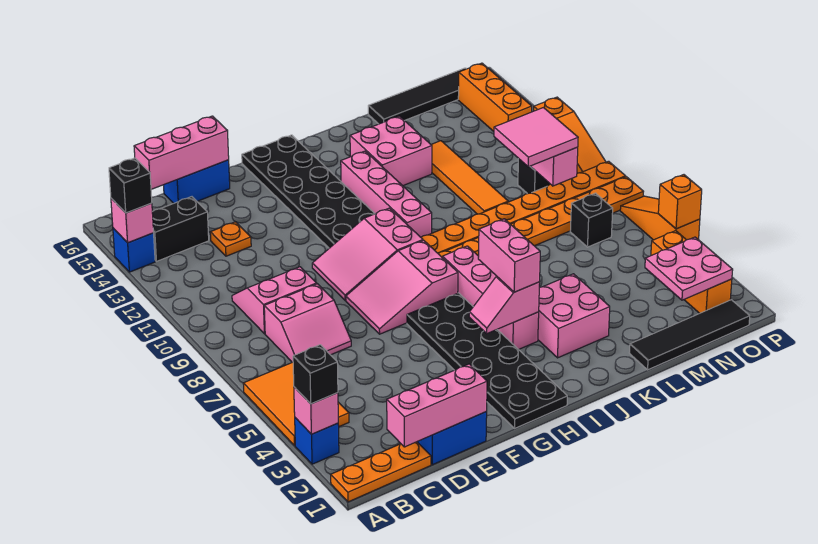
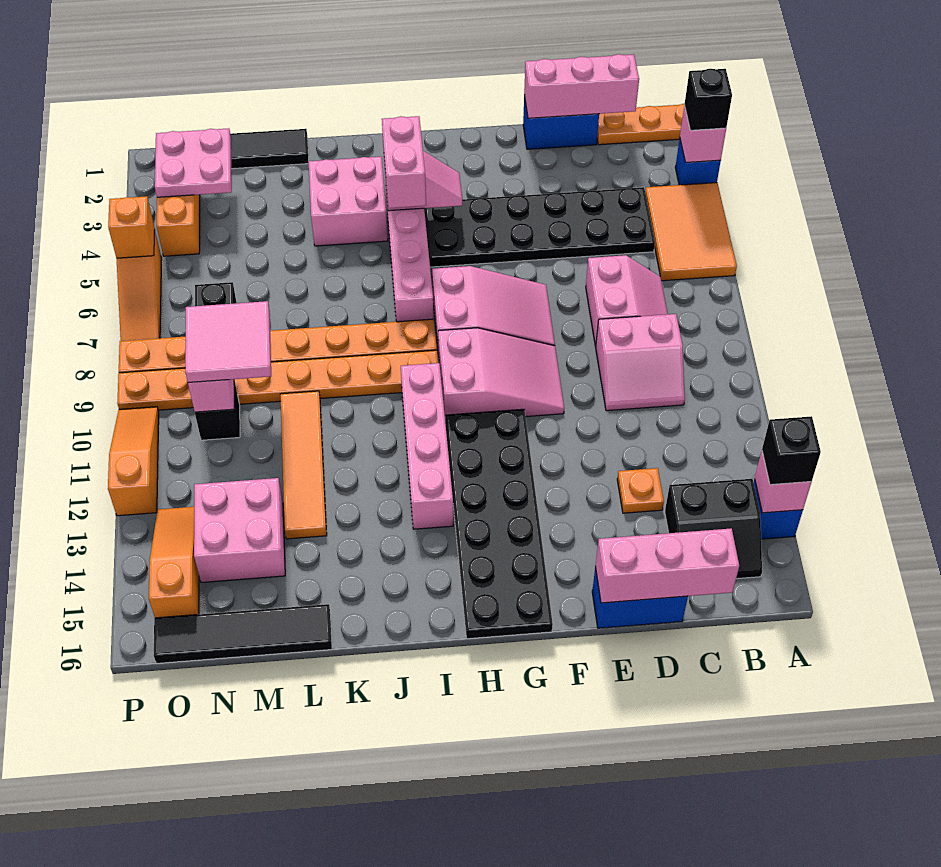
pink slope C7:D8 level 1 top 8 -> pink slope C7:D8 level 1 top D
black plate G1:H6 level 1 -> black plate C4:H5 level 1
pink brick J13:K14 level 1 -> pink brick M13:N14 level 1
orange brick O13:O15 level 1 -> orange slope O13:O15 level 1 top 15

